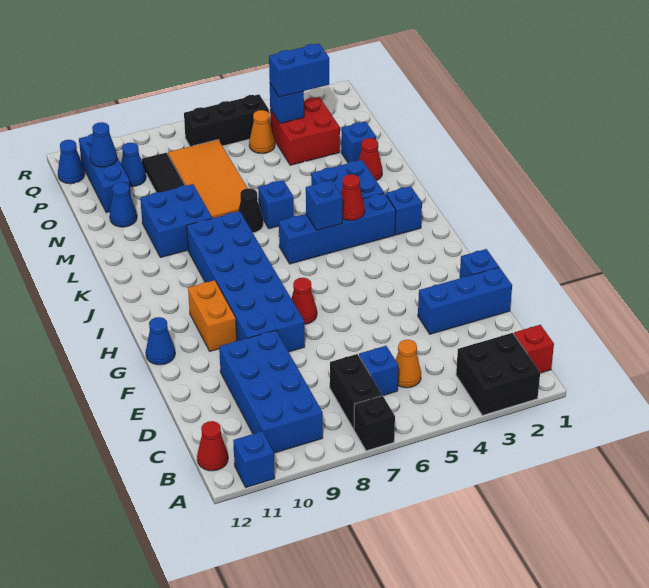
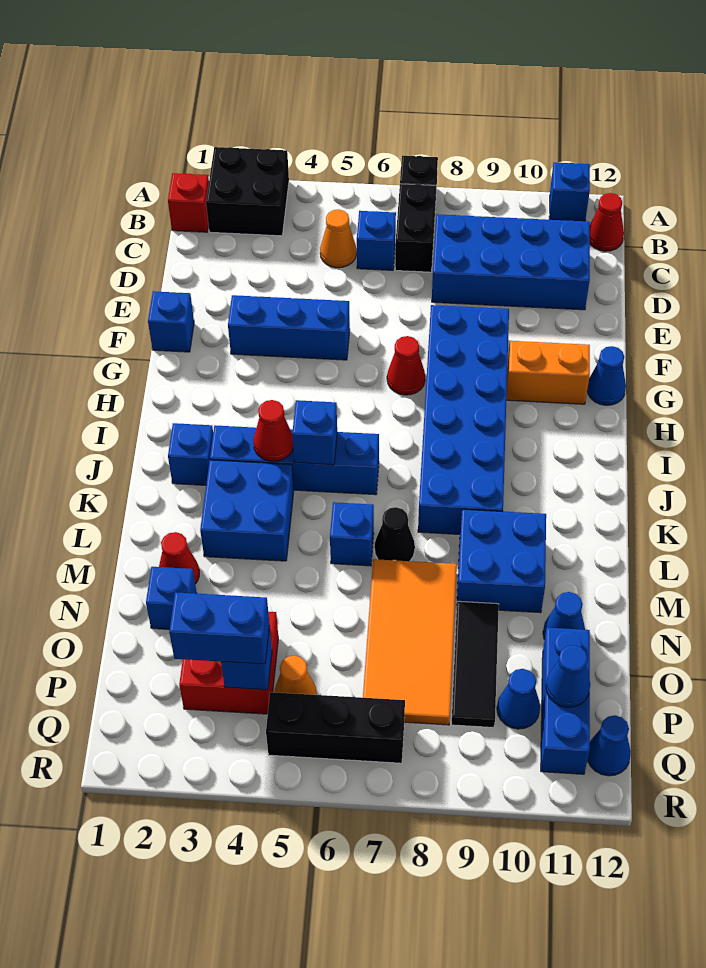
blue brick B9:E10 level 1 -> blue brick C8:D11 level 1
blue brick E1:E3 level 1 -> blue brick F3:F5 level 1
orange brick G10:H10 level 1 -> orange brick G10:G11 level 1

